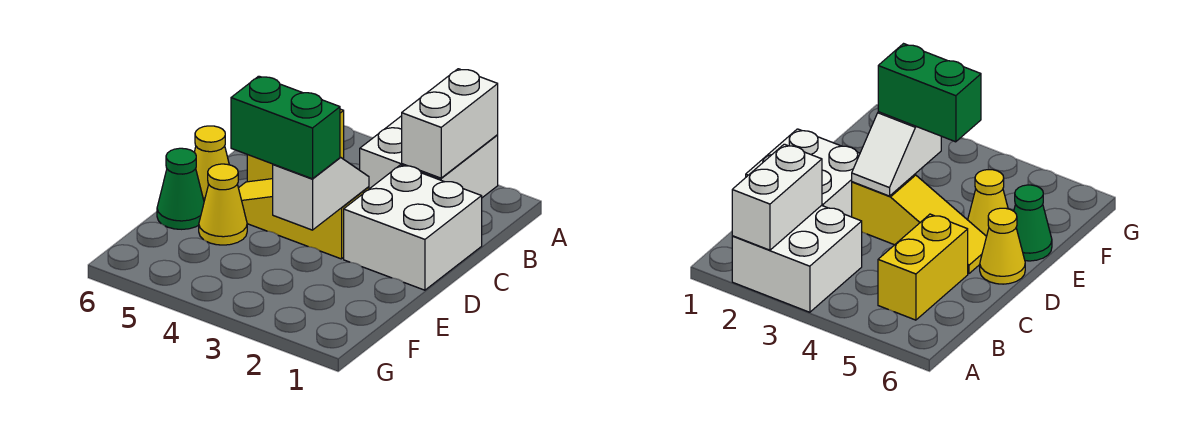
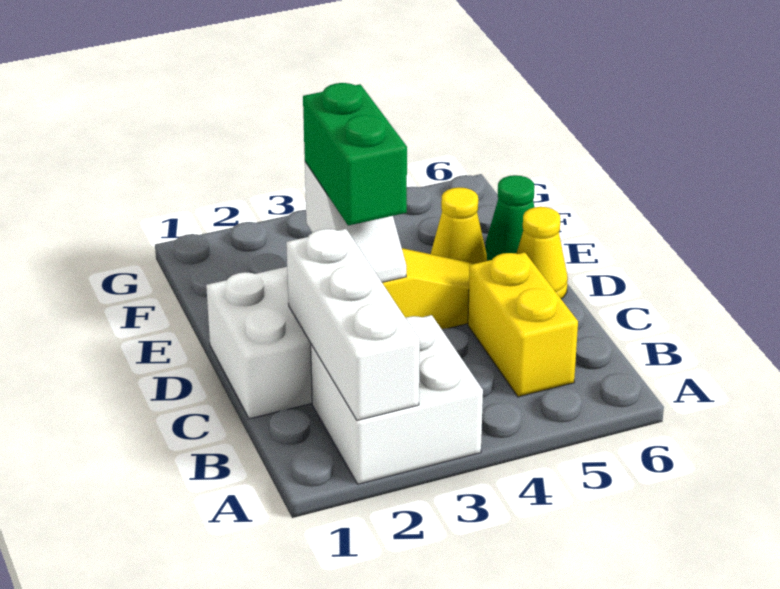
white brick A2:B2 level 2 -> white brick A2:C2 level 2
green brick E3:E4 level 3 -> green brick D3:E3 level 3

